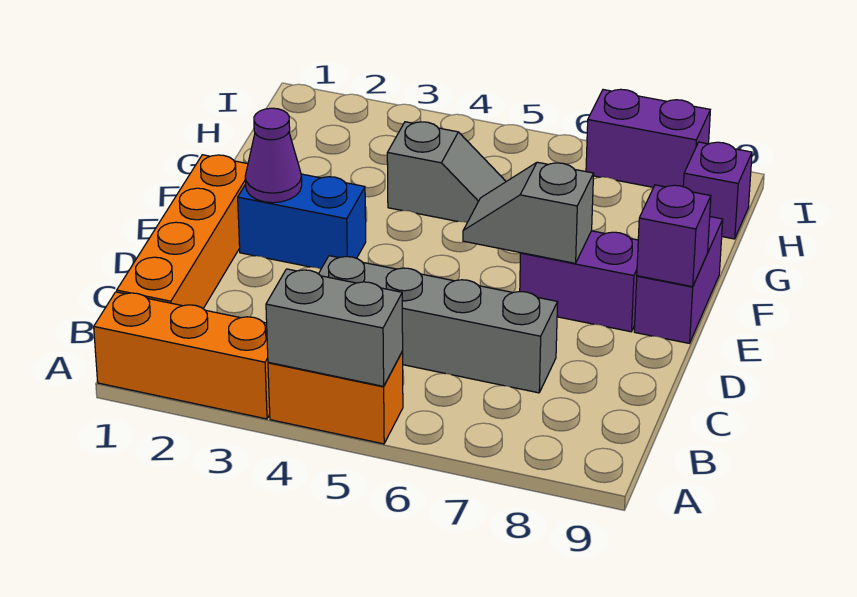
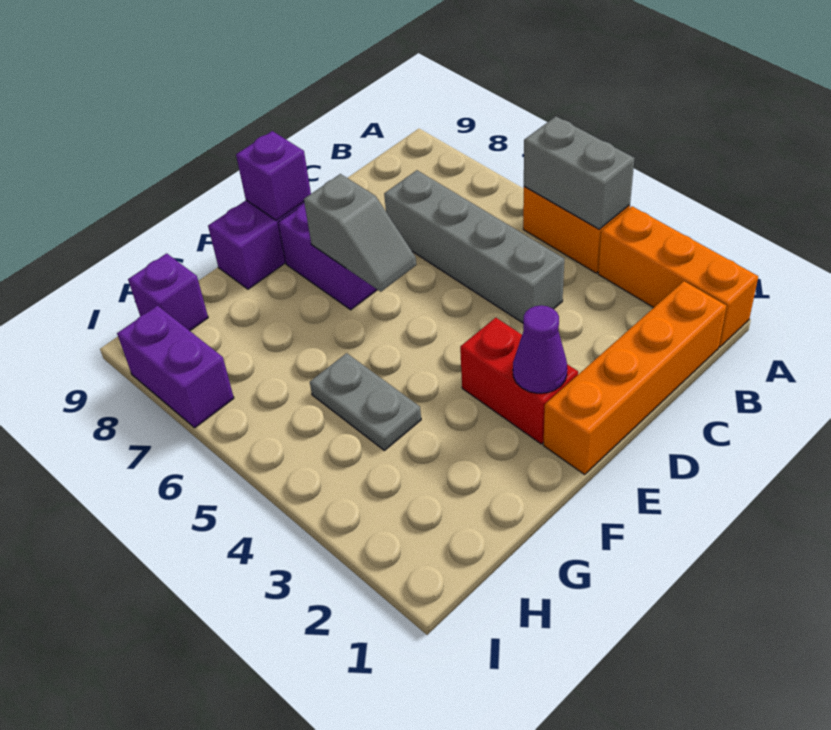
blue brick E2:E3 level 1 -> red brick E2:E3 level 1
grey slope G4:G5 level 1 top 4 -> grey plate G4:G5 level 1

